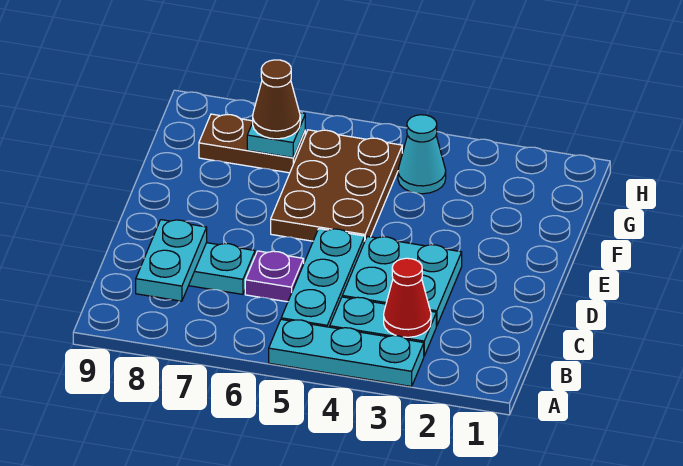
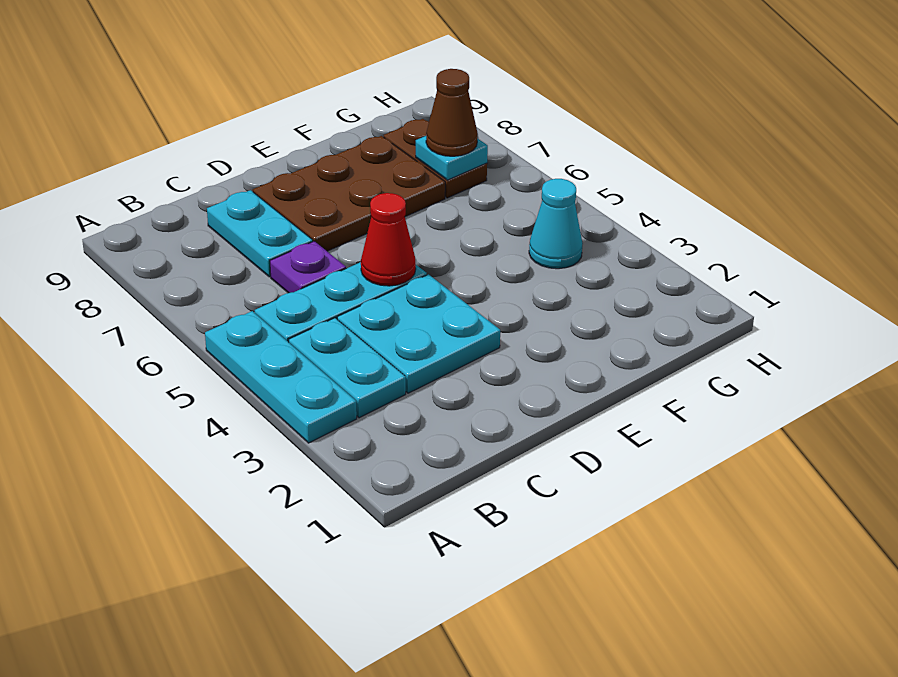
red cone B3 level 2 -> red cone D5 level 2
cyan plate B8:C8 level 2 -> none
brown plate E5:G6 level 1 -> brown plate D7:F8 level 1

